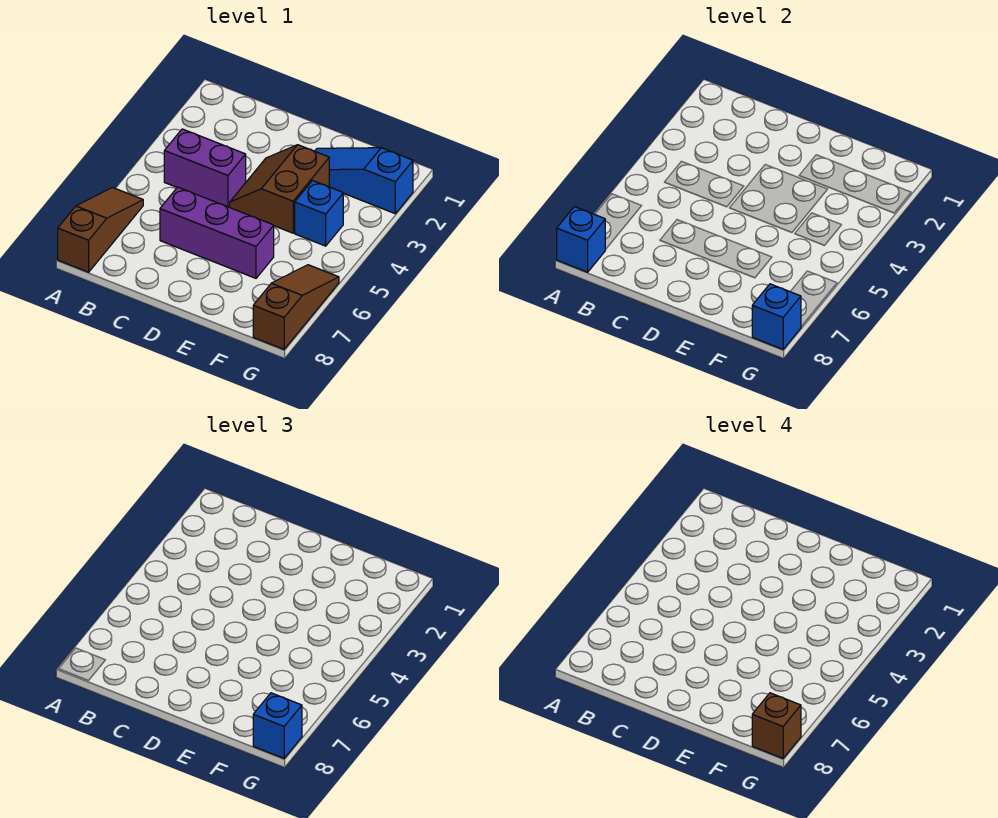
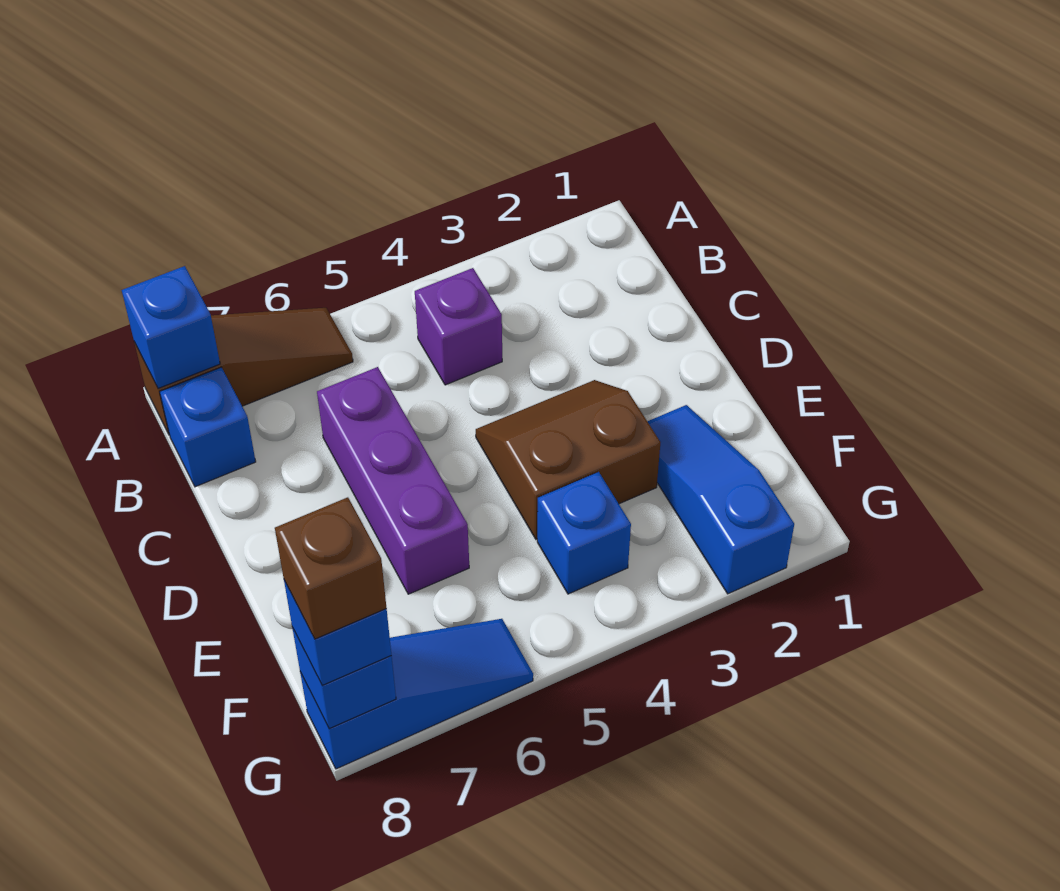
purple brick B4:C4 level 1 -> purple brick B4 level 1
none -> blue brick B8 level 1
brown slope G6:G8 level 1 top 8 -> blue slope G6:G8 level 1 top 8

